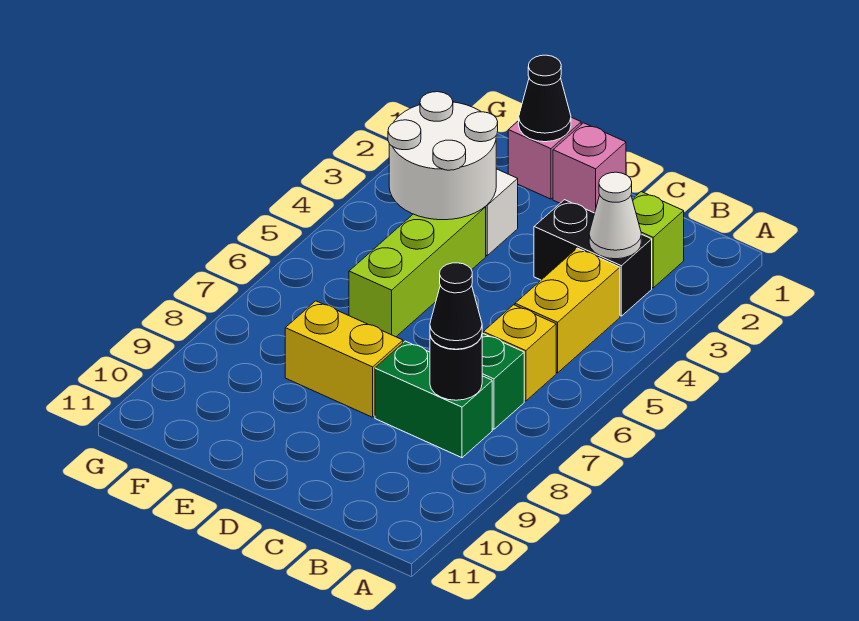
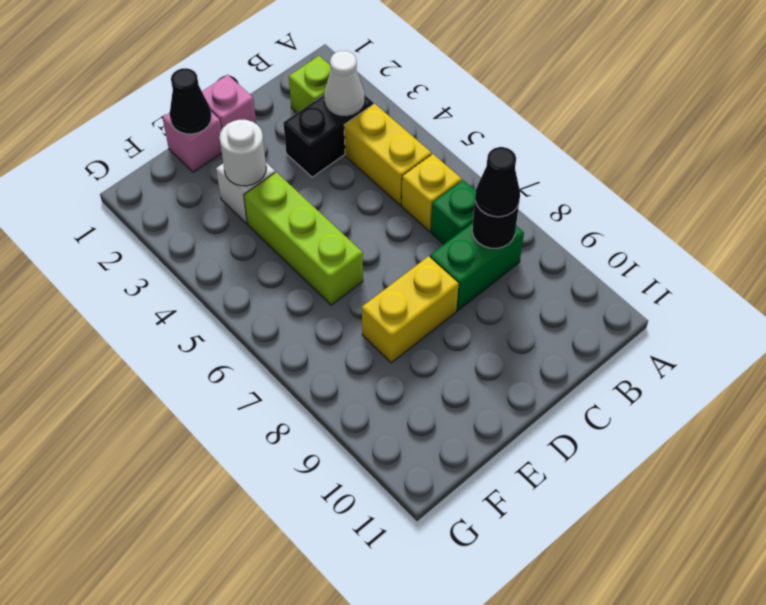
white round brick E3:F4 level 2 -> white round brick E3 level 2

